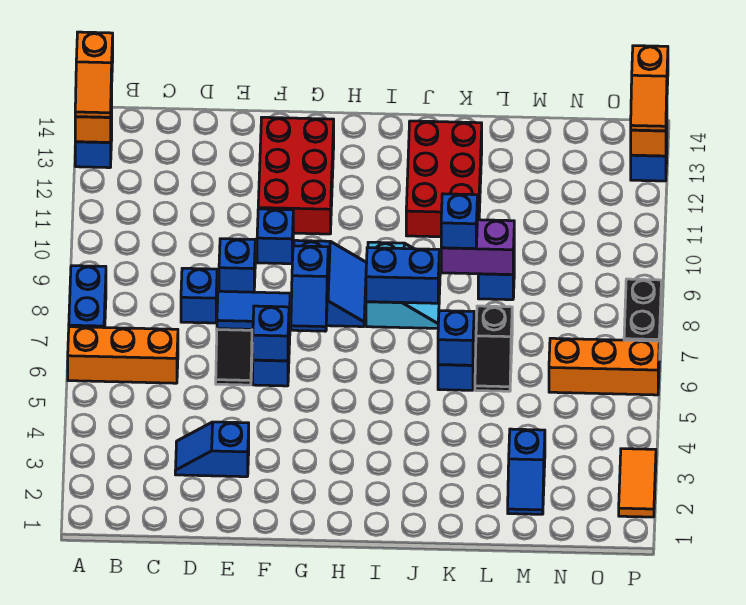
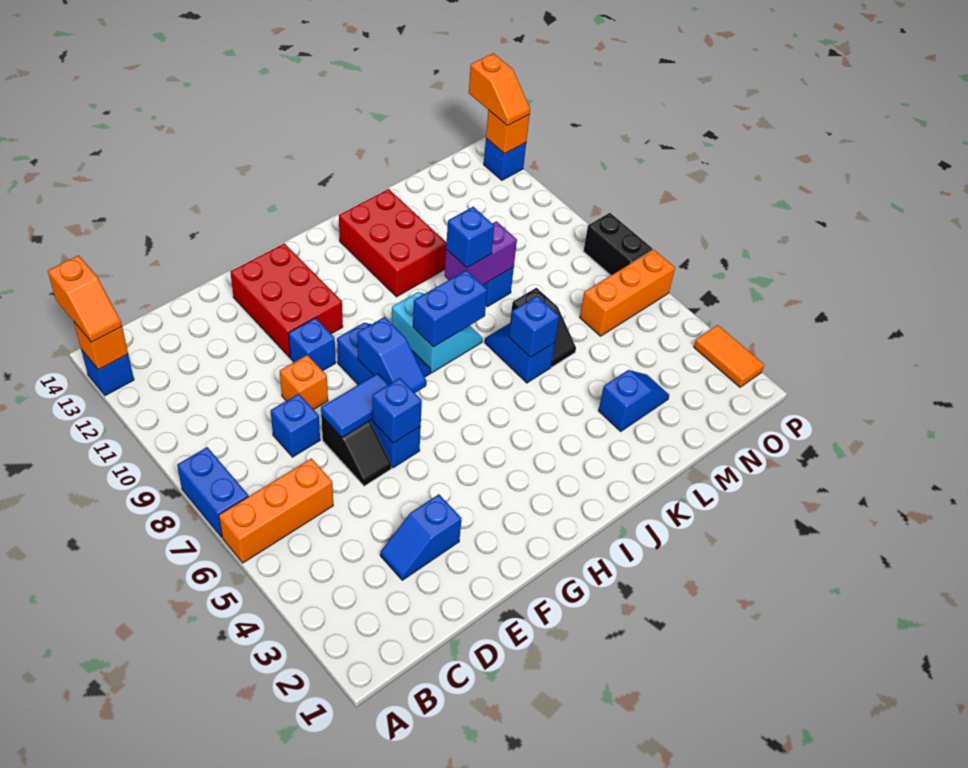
blue brick E9 level 1 -> orange brick E9 level 1
blue slope M2:M3 level 1 top 3 -> blue slope L3:M3 level 1 top L

